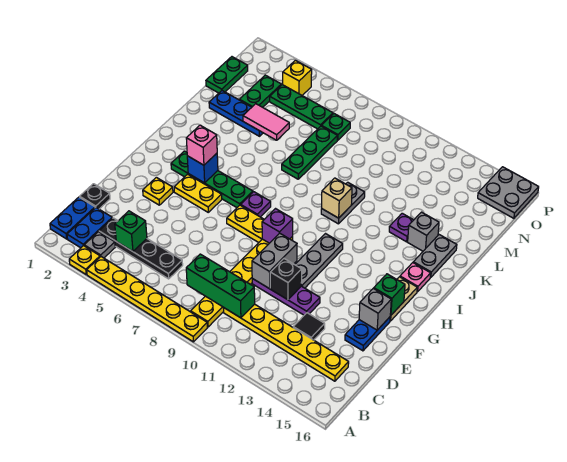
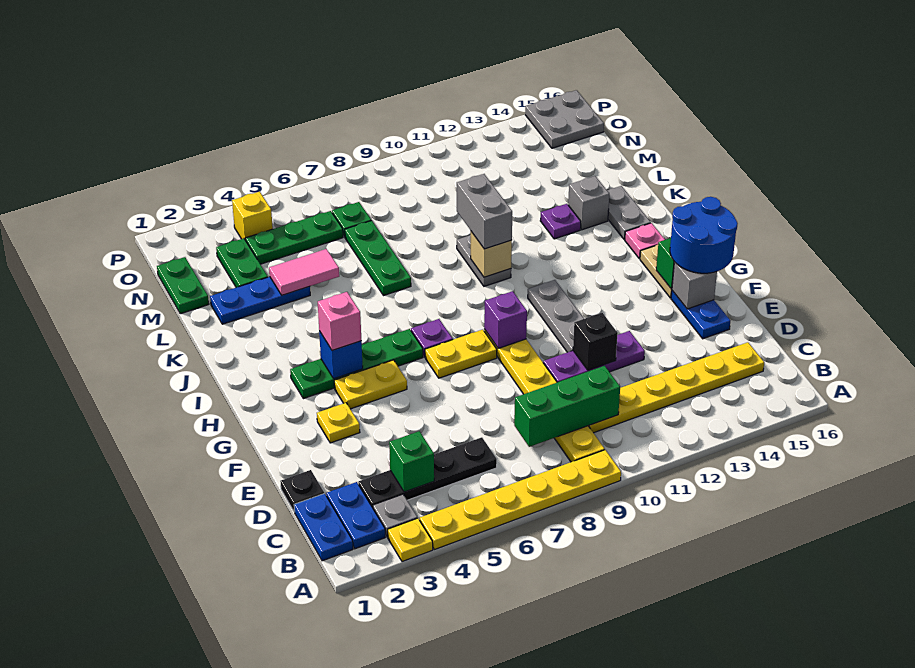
black tile D13 level 1 -> none
grey brick E10:F10 level 2 -> grey brick J10:K10 level 3
none -> blue round brick F15:G16 level 3

